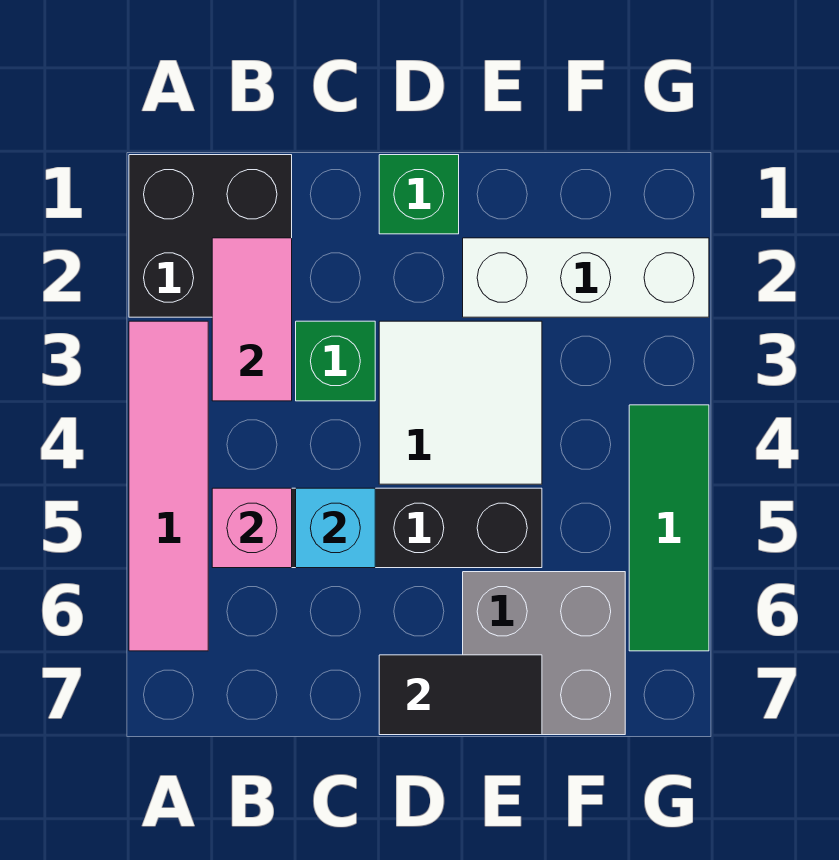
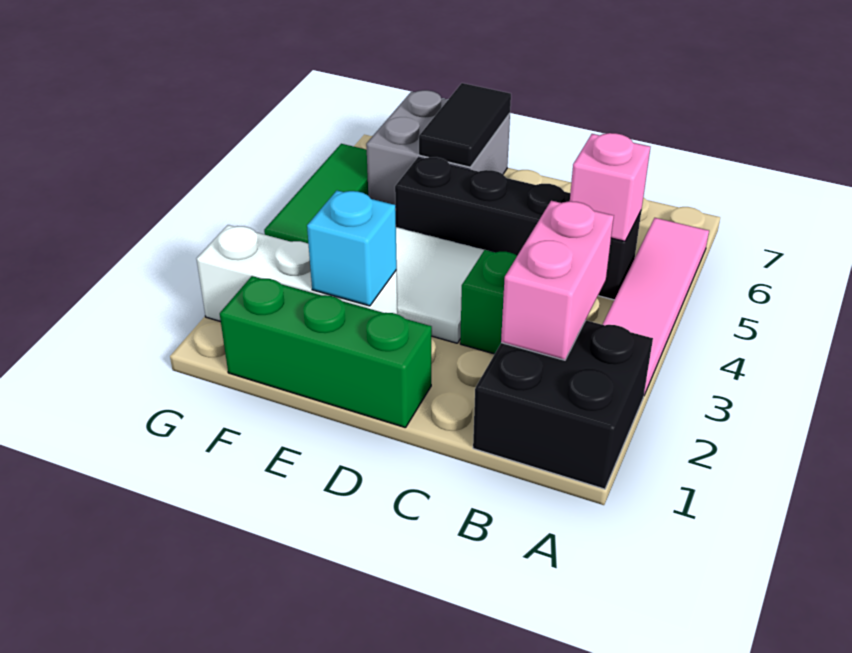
pink tile B2:B3 level 2 -> pink brick B2:B3 level 2
cyan brick C5 level 2 -> cyan brick E2 level 2
green brick D1 level 1 -> green brick D1:F1 level 1
black tile D7:E7 level 2 -> black tile E6:E7 level 2

